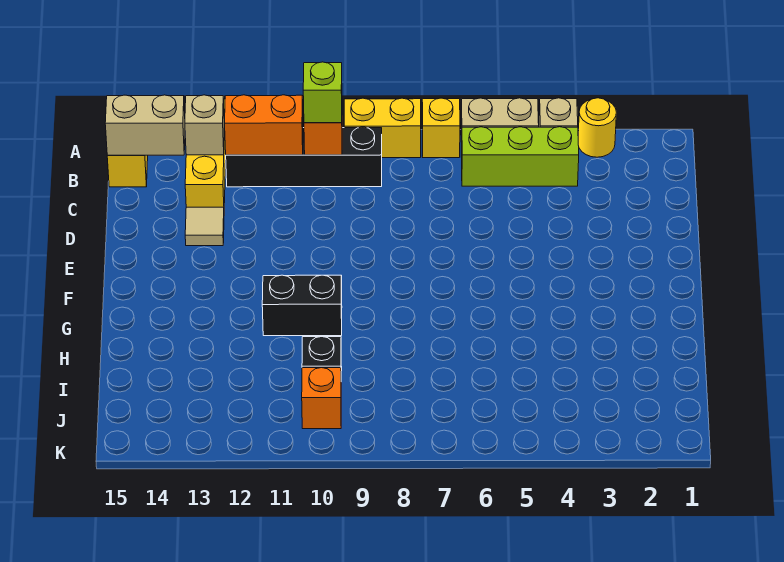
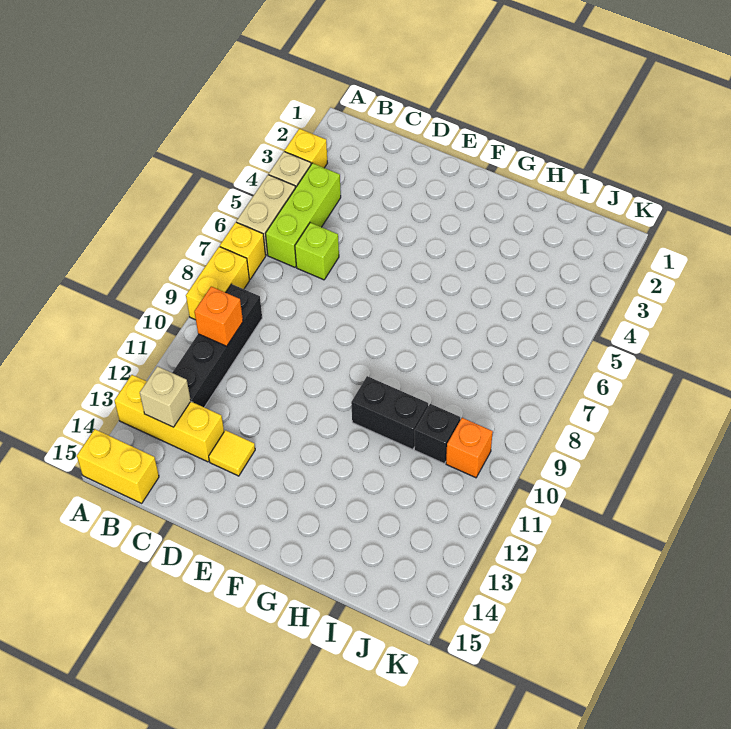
yellow round brick A3 level 1 -> yellow brick A3 level 1
lime brick B10 level 3 -> lime brick C6 level 1
orange brick B11:B12 level 2 -> none
tan brick B14:B15 level 2 -> none
tan tile D13 level 1 -> yellow tile D13 level 1
black brick G10:G11 level 1 -> black brick G10:H10 level 1

